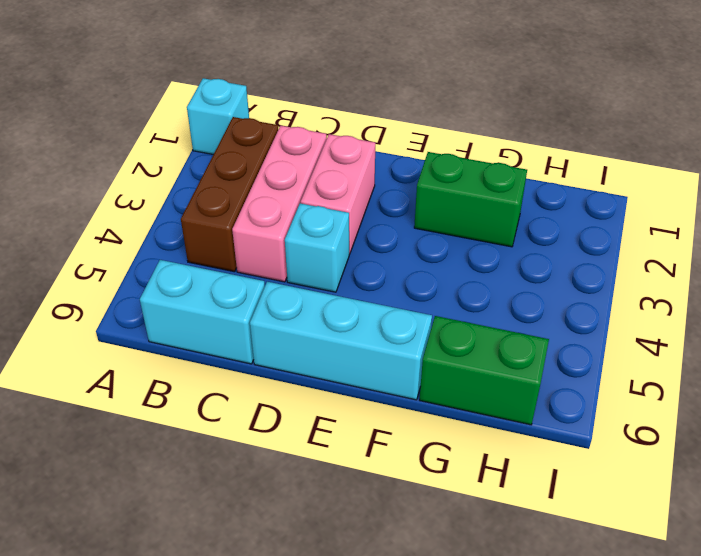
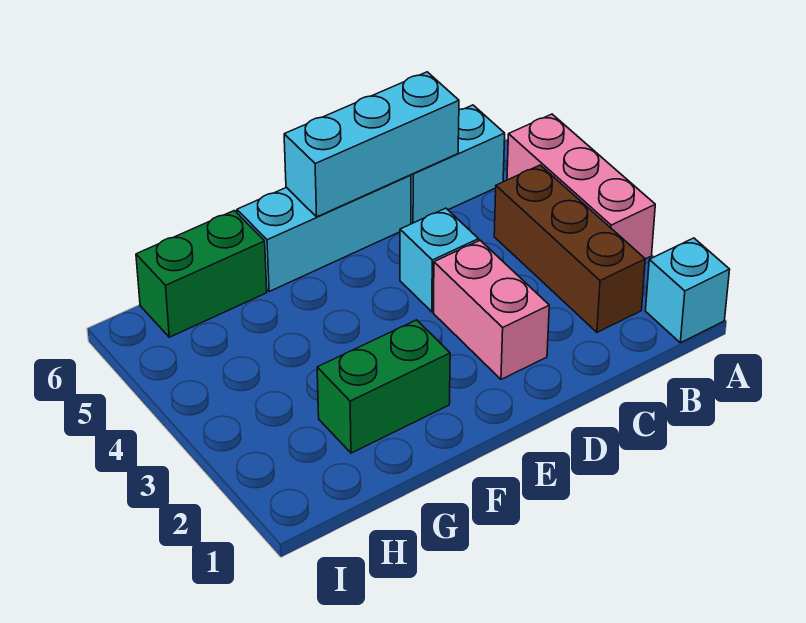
pink brick C2:C4 level 1 -> pink brick A3:A5 level 1
none -> cyan brick C6:E6 level 2

